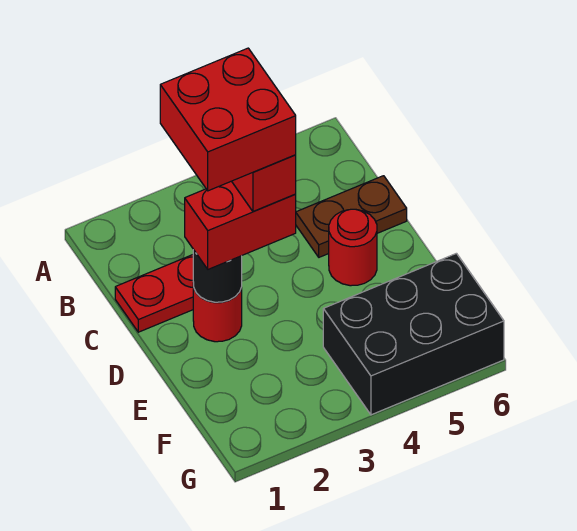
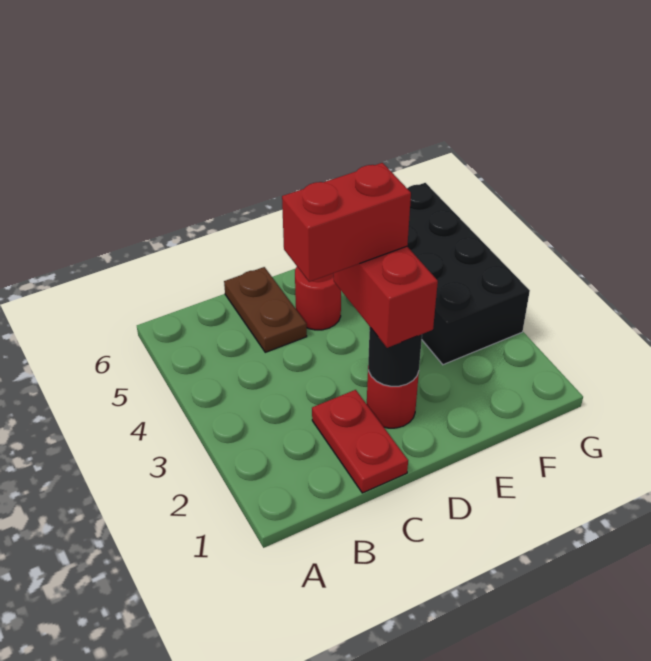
red brick C2:D3 level 5 -> none
black brick F4:G6 level 1 -> black brick F3:G6 level 1

